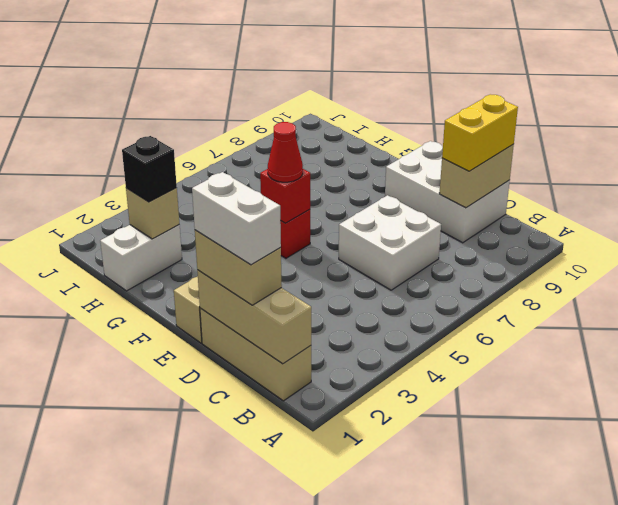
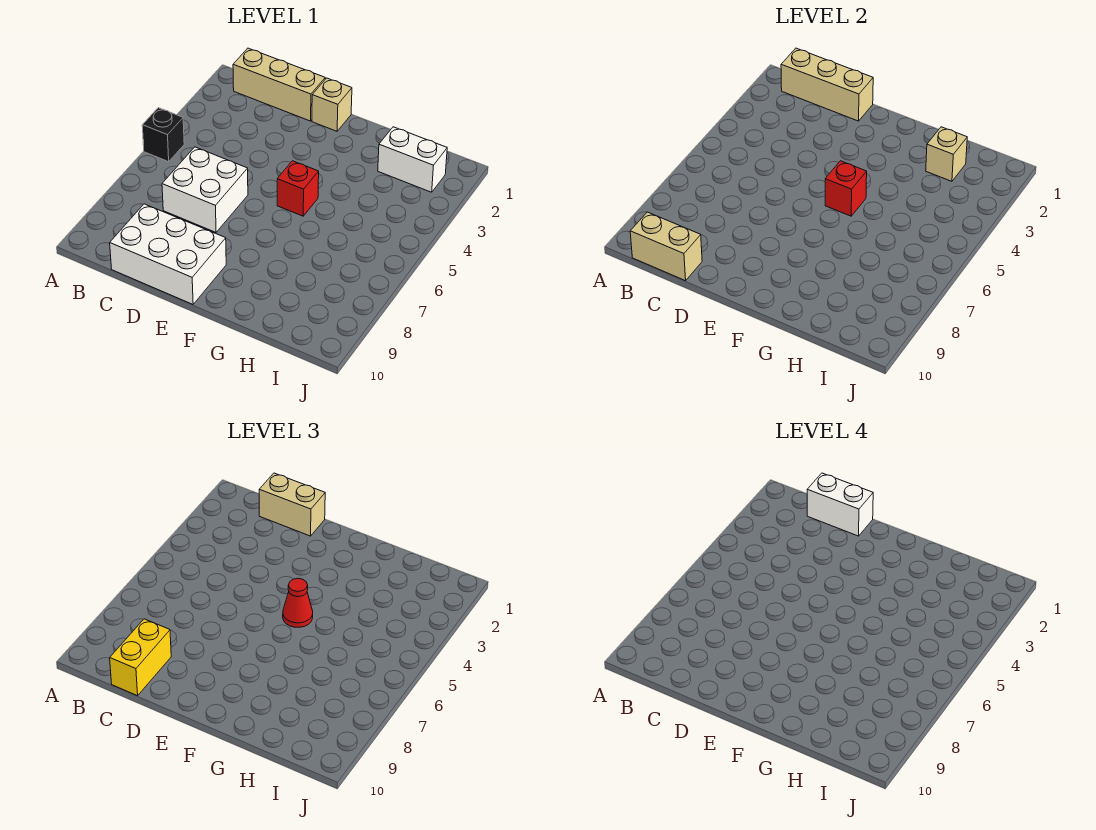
tan brick C9:C10 level 2 -> tan brick B10:C10 level 2
white brick H1:H2 level 1 -> white brick H2:I2 level 1
black brick H2 level 3 -> black brick A5 level 1

